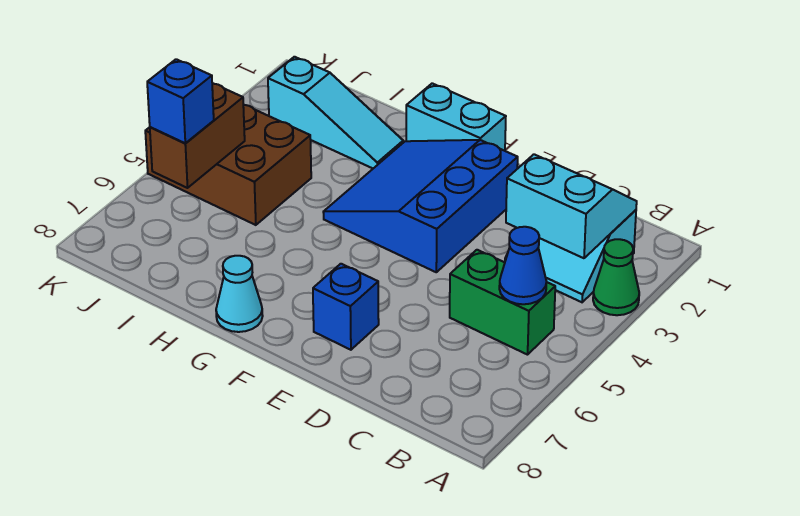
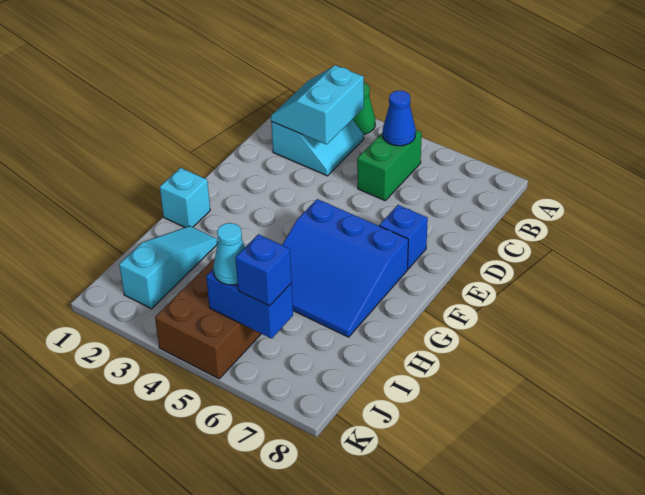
blue slope E2:G4 level 1 top E -> blue slope F5:H7 level 1 top F
cyan brick F1:G1 level 1 -> cyan brick G1 level 1
cyan cone G8 level 1 -> cyan cone J5 level 3
brown brick J5:J6 level 2 -> blue brick J5:J6 level 2

